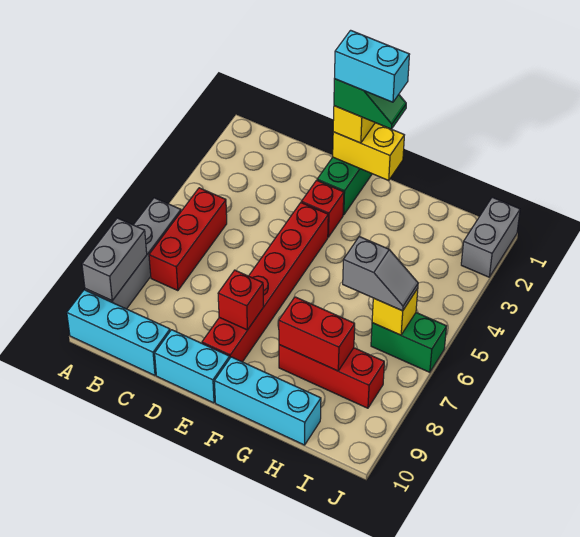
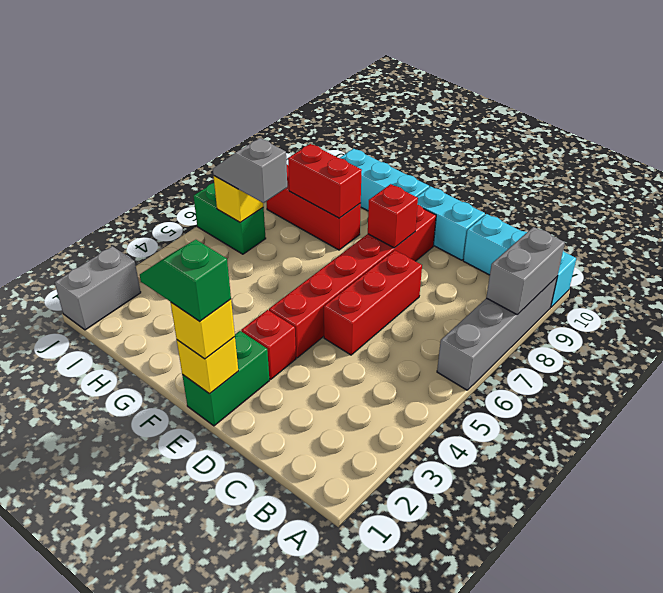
red brick B5:B7 level 1 -> red brick D5:D7 level 1
yellow brick E1:F1 level 2 -> yellow brick E1 level 2
cyan brick E1:F1 level 5 -> none

